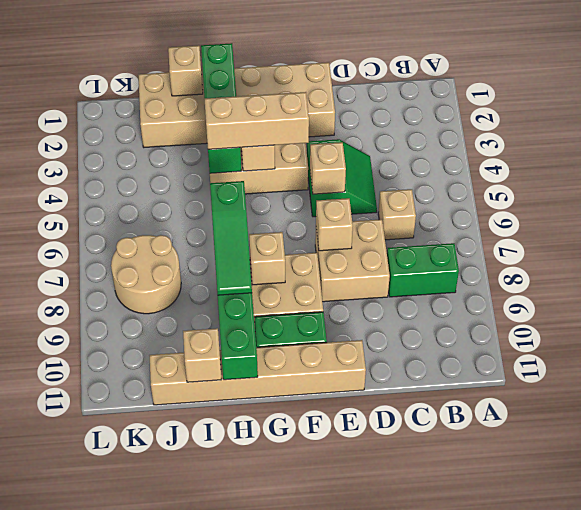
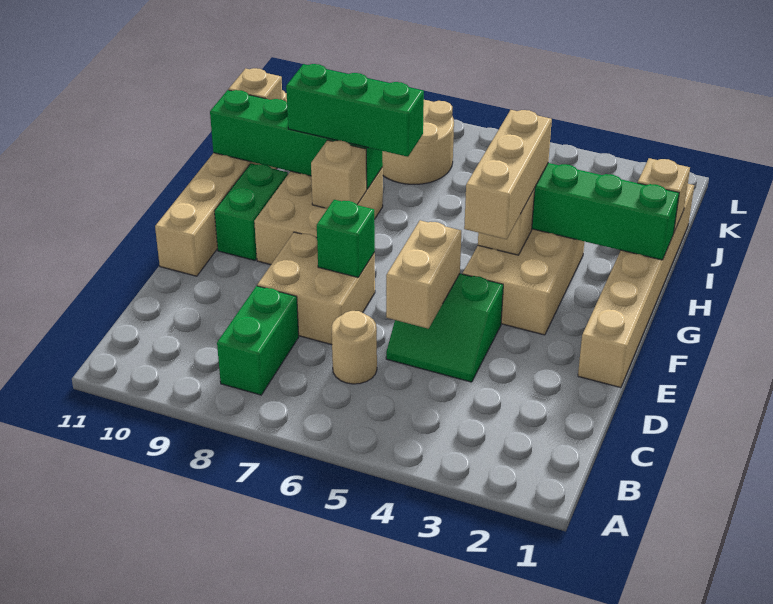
tan brick C6 level 1 -> tan round brick C6 level 1
tan brick E1:J2 level 1 -> tan brick E1:J1 level 1
tan brick E5 level 2 -> tan brick D5:E5 level 2
tan brick E7 level 2 -> green brick E7 level 2
green slope H7:H9 level 3 top 7 -> green brick H7:H9 level 3

